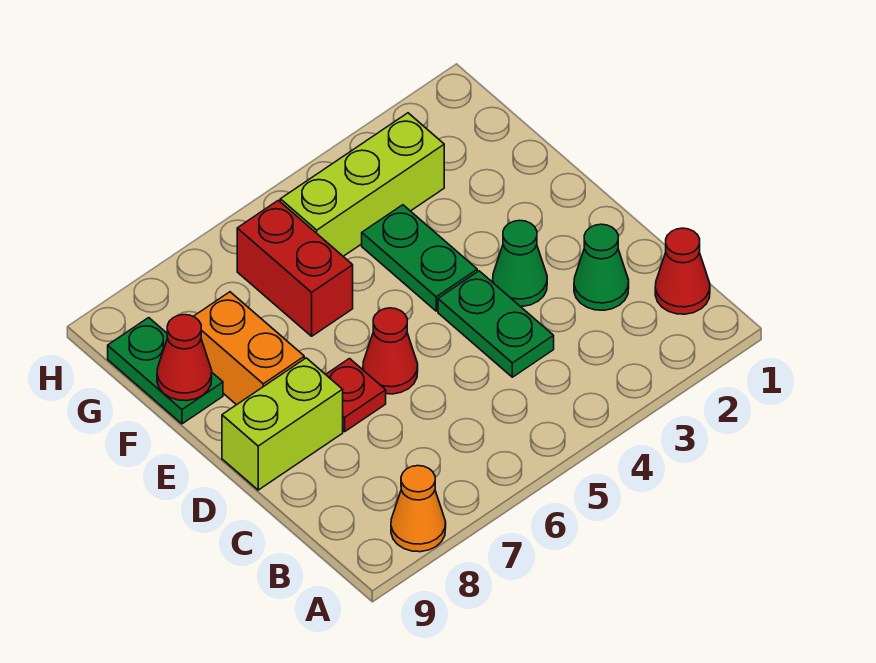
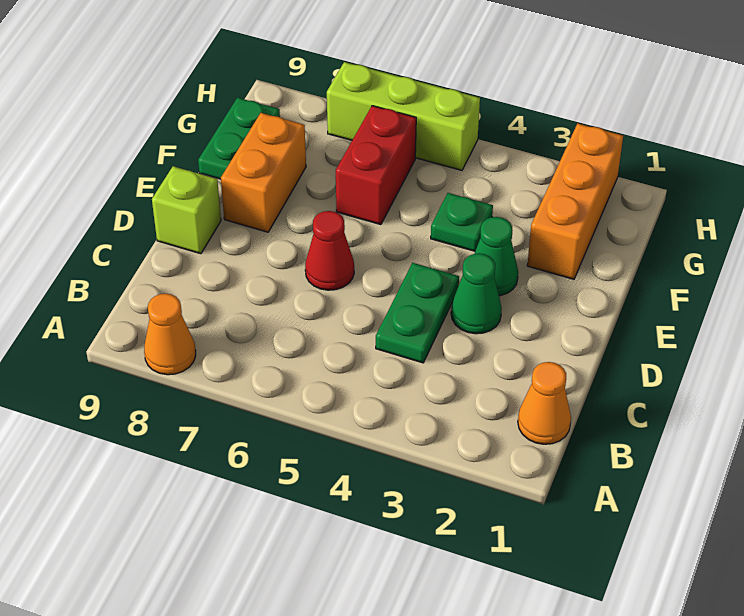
red cone B1 level 1 -> orange cone B1 level 1
green cone C2 level 1 -> green cone E3 level 1
red plate D7 level 1 -> none
lime brick D8:D9 level 1 -> lime brick D9 level 1
green plate E4:F4 level 1 -> green plate F4 level 1
none -> orange brick F2:H2 level 1
red cone F9 level 2 -> none
lime brick G3:G5 level 1 -> lime brick H5:H7 level 1

